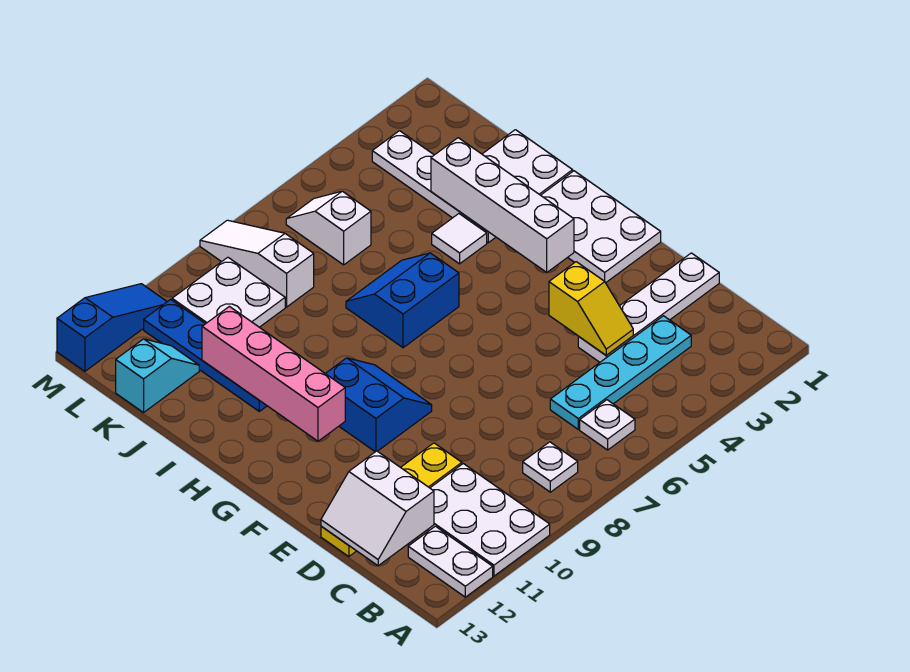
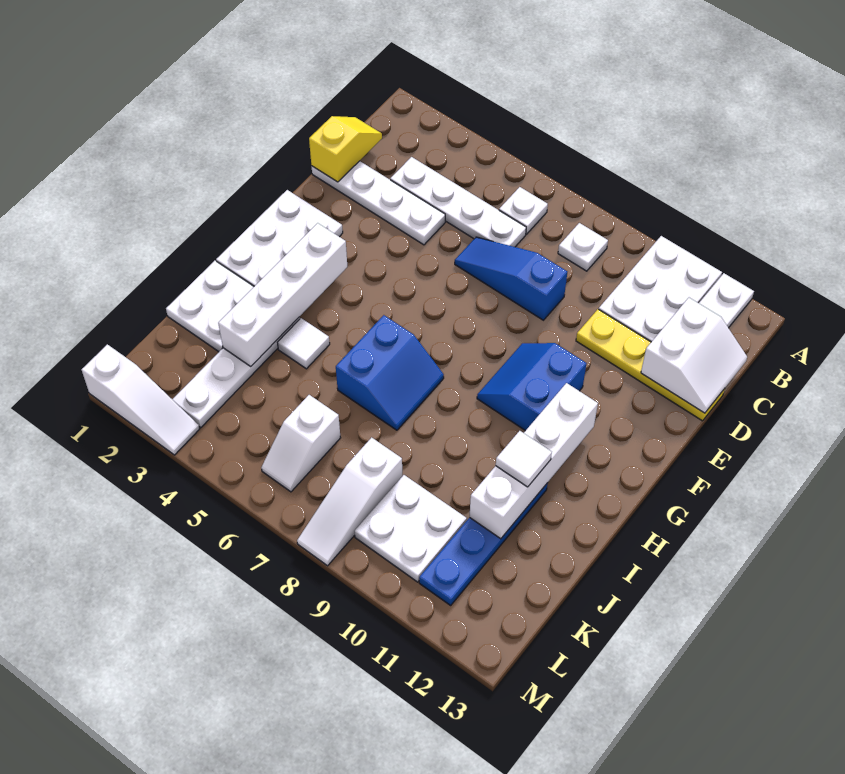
cyan plate C3:C6 level 1 -> white plate C3:C6 level 1
yellow slope D4:E4 level 2 top E -> yellow slope C1:D1 level 2 top D
pink brick G11:J11 level 2 -> white brick G11:J11 level 2
blue slope H6:I7 level 1 top H -> blue slope H6:I7 level 1 top 6
none -> white tile I11 level 3
cyan slope K12:K13 level 1 top 13 -> none
none -> white slope M1:M3 level 1 top 1
blue slope M11:M13 level 1 top 13 -> blue slope D6:D8 level 1 top 8

